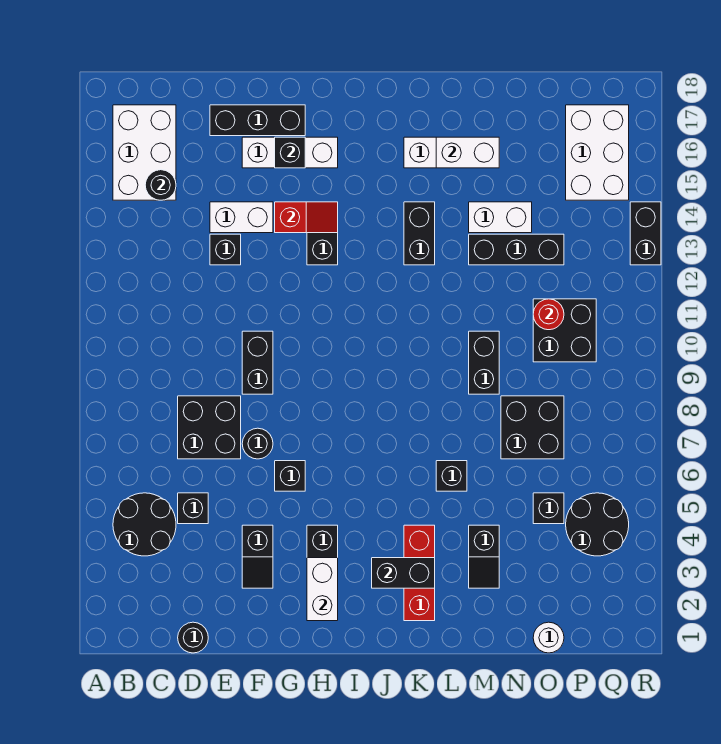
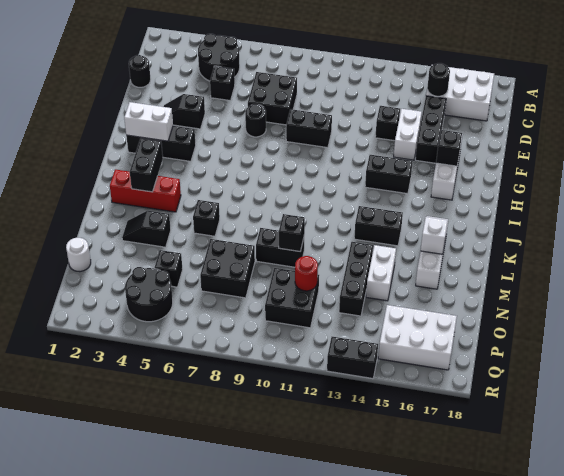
black brick E17:G17 level 1 -> black brick D15:F15 level 1
black brick G6 level 1 -> black brick M10 level 2
red slope G14:H14 level 2 top G -> none
white brick L16:M16 level 2 -> white brick L16 level 2

